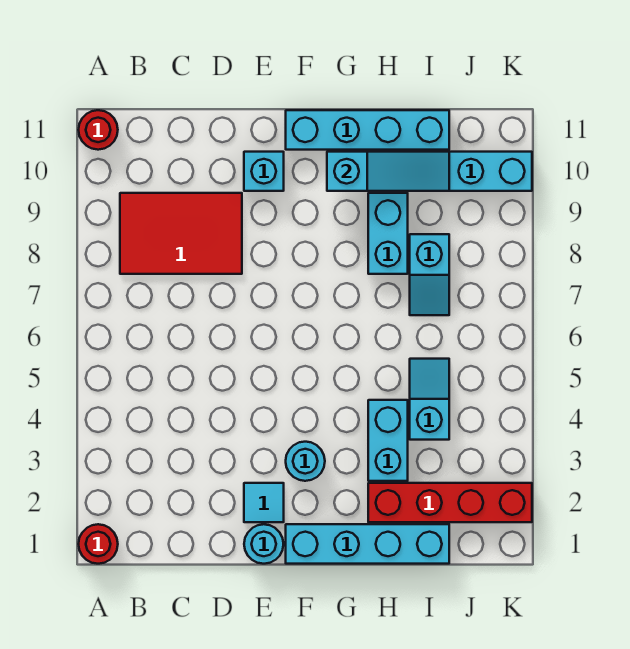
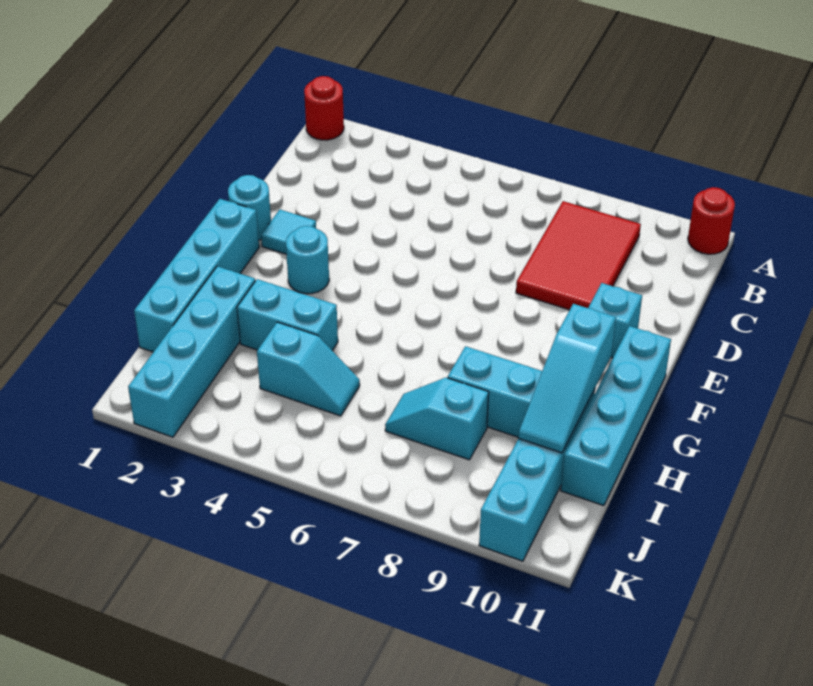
red brick H2:K2 level 1 -> cyan brick H2:K2 level 1

